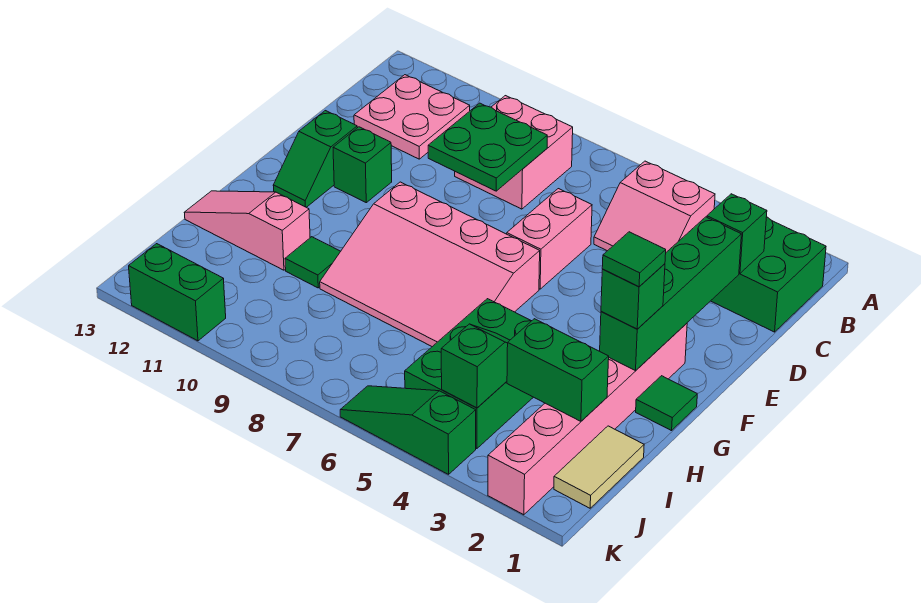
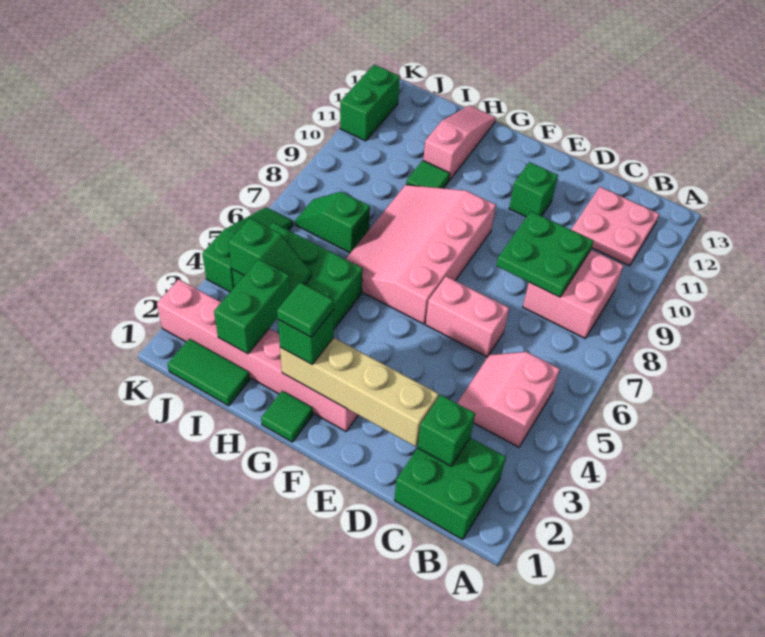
green brick D2:G2 level 2 -> tan brick D2:G2 level 2
green slope E12:F12 level 1 top E -> green slope I7:J7 level 1 top I
tan tile I1:J1 level 1 -> green tile I1:J1 level 1

